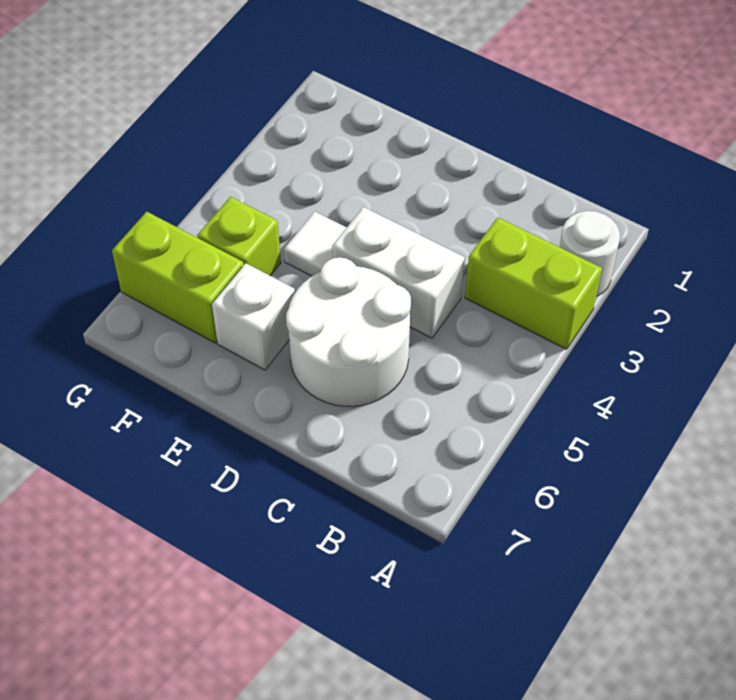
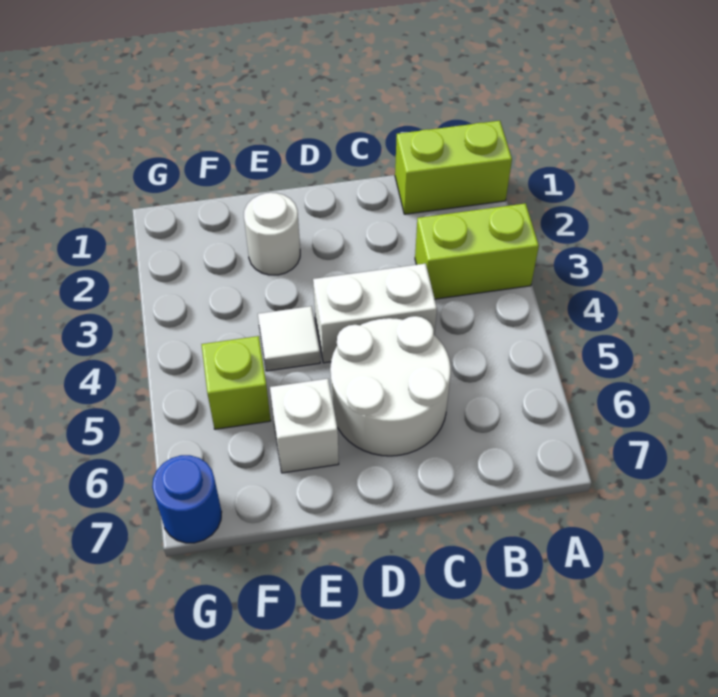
white round brick A2 level 1 -> white round brick E2 level 1
lime brick F6:G6 level 1 -> lime brick A1:B1 level 1
none -> blue round brick G7 level 1

